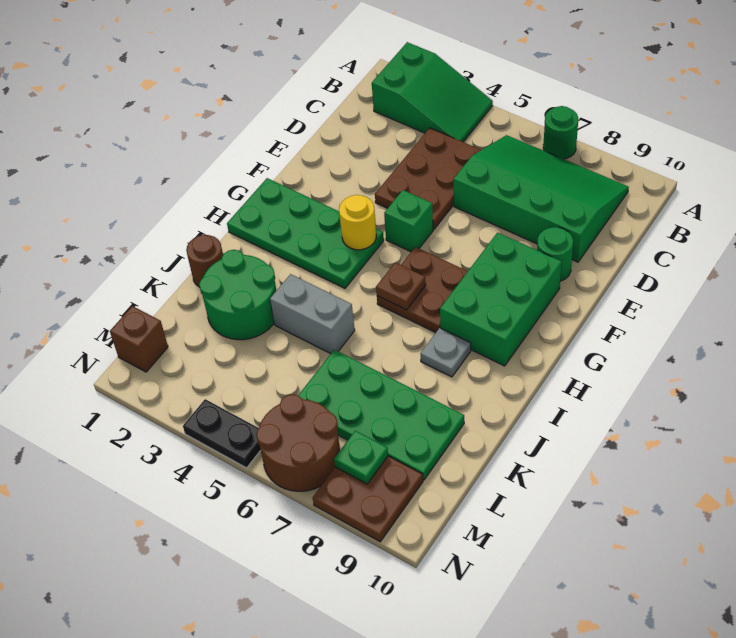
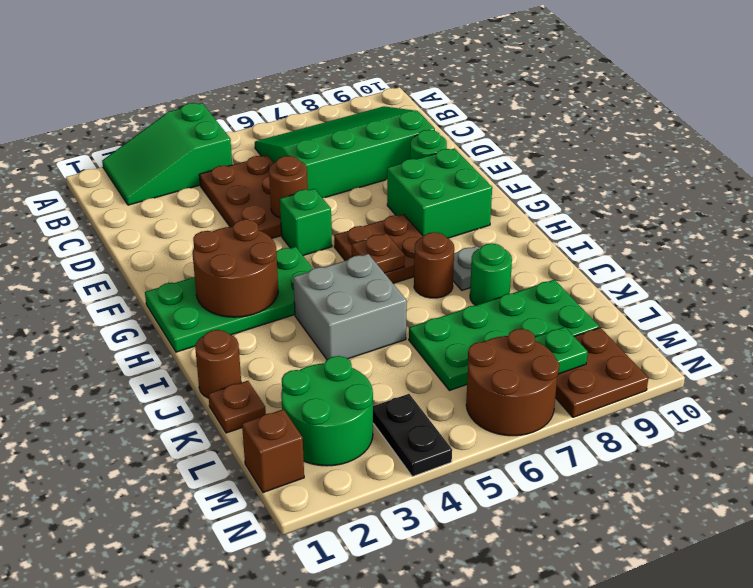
green slope A2:B4 level 1 top 2 -> green slope A2:B4 level 1 top 4
green round brick A7 level 1 -> green round brick J8 level 1
none -> brown round brick E5 level 2
green brick F8:H9 level 1 -> green brick F8:G9 level 1
none -> brown round brick G2:H3 level 2
yellow round brick G4 level 2 -> none
none -> brown round brick I7 level 1
green round brick J2:K3 level 1 -> green round brick L2:M3 level 1
grey brick J4:J5 level 1 -> grey brick I4:J5 level 1
none -> brown plate K1 level 1
black plate N4:N5 level 1 -> black plate M4:N4 level 1

